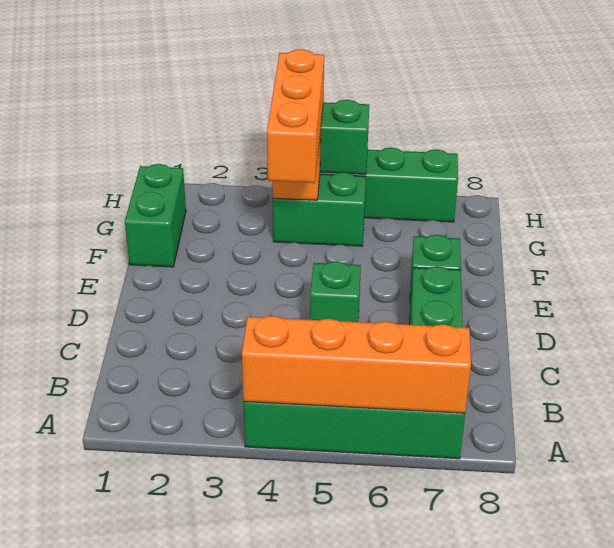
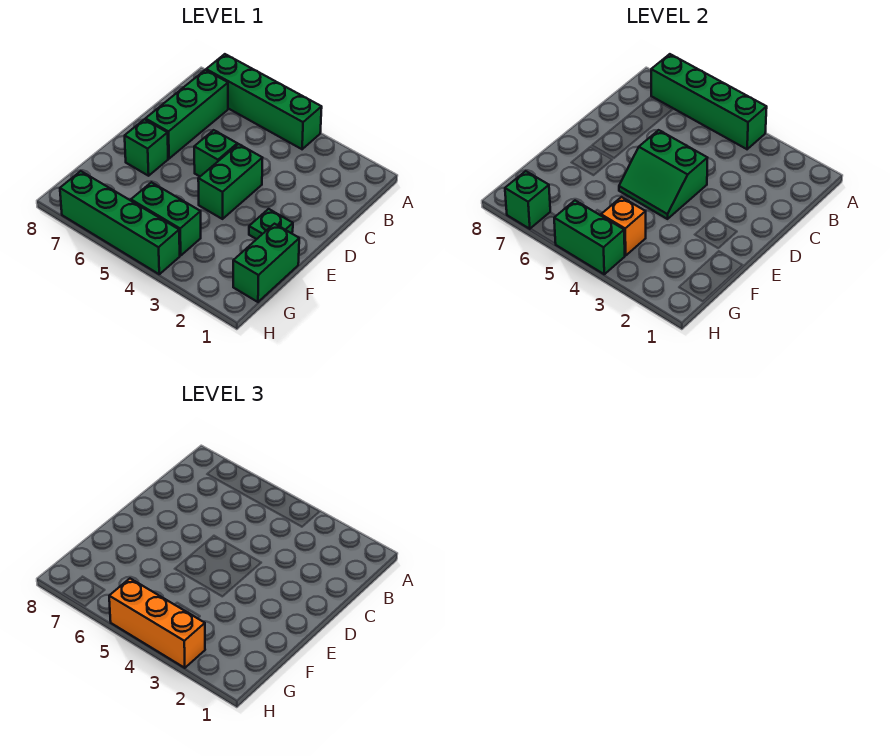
orange brick A4:A7 level 2 -> green brick A4:A7 level 2
none -> green brick D4:E4 level 1
none -> green slope D4:E5 level 2 top D
none -> green plate E2 level 1
orange brick F4:H4 level 3 -> orange brick H3:H5 level 3
none -> green brick H7 level 2

